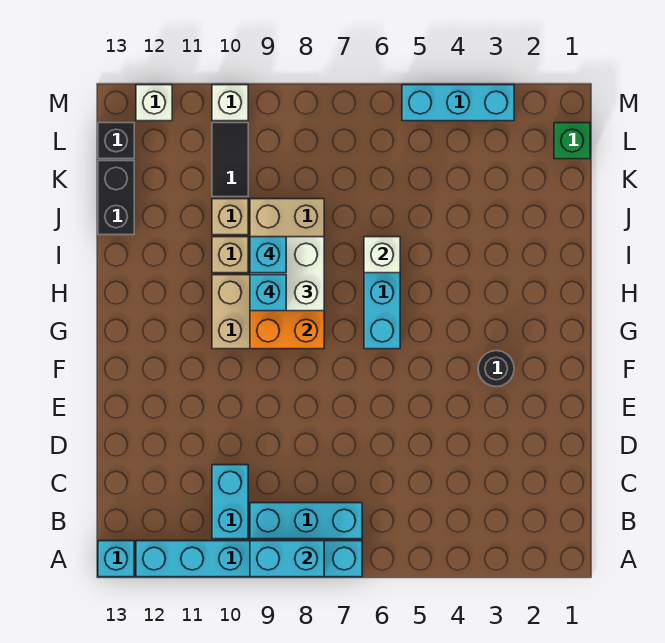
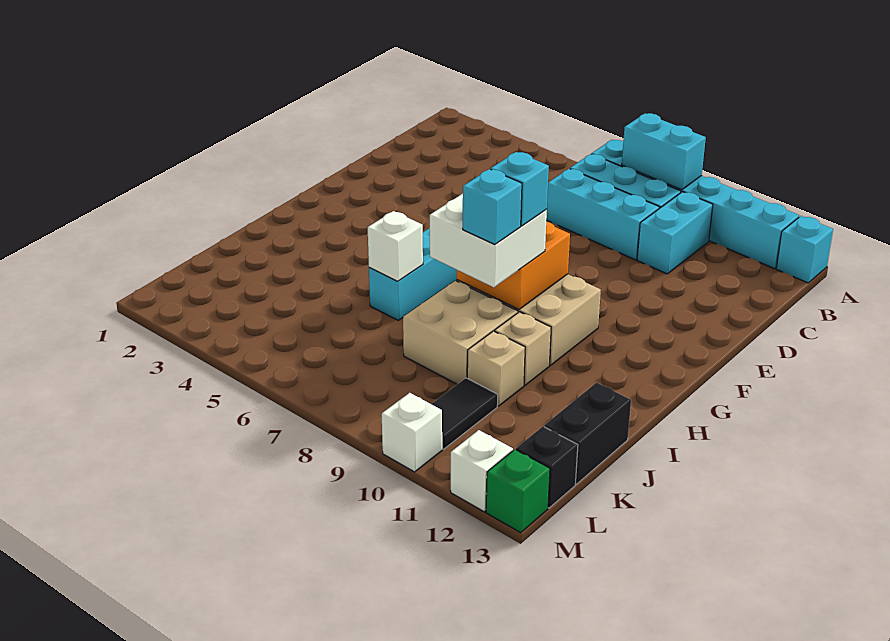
black round brick F3 level 1 -> none
green brick L1 level 1 -> green brick M13 level 1
cyan brick M3:M5 level 1 -> cyan brick C7:C9 level 1

